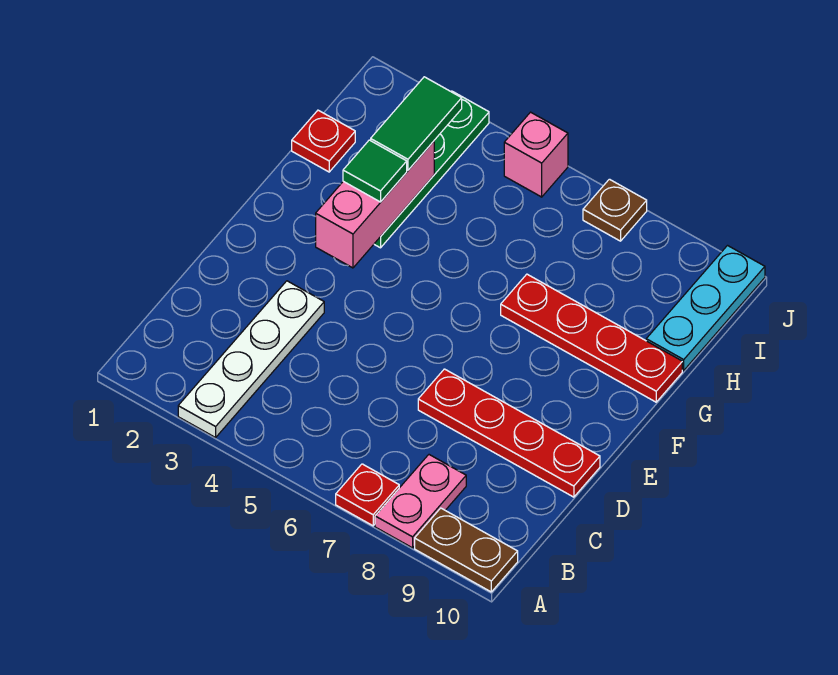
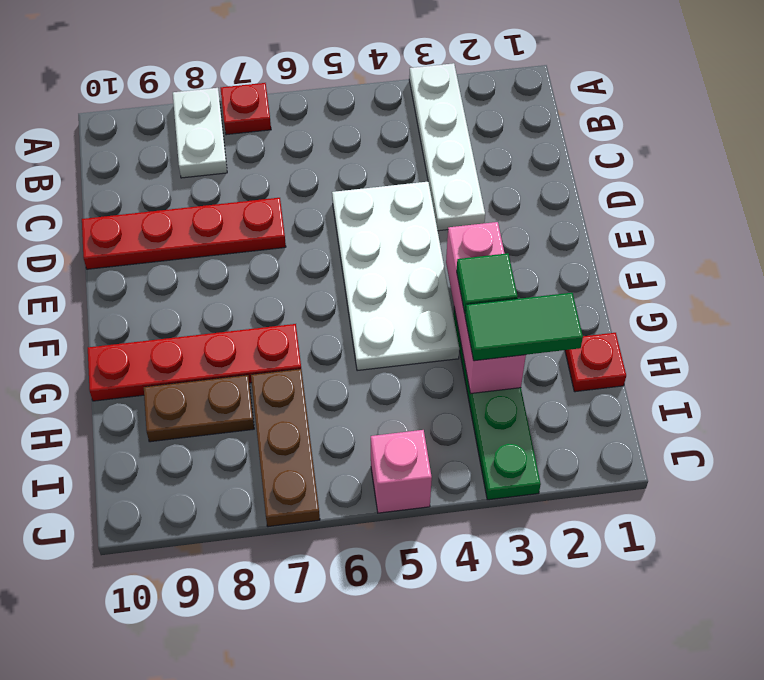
pink plate A8:B8 level 1 -> white plate A8:B8 level 1
brown plate A9:A10 level 1 -> brown plate H8:H9 level 1
none -> white plate D4:G5 level 1
green tile H3:I3 level 3 -> green tile H2:H3 level 3
cyan plate H10:J10 level 1 -> none
brown plate J7 level 1 -> brown plate H7:J7 level 1

